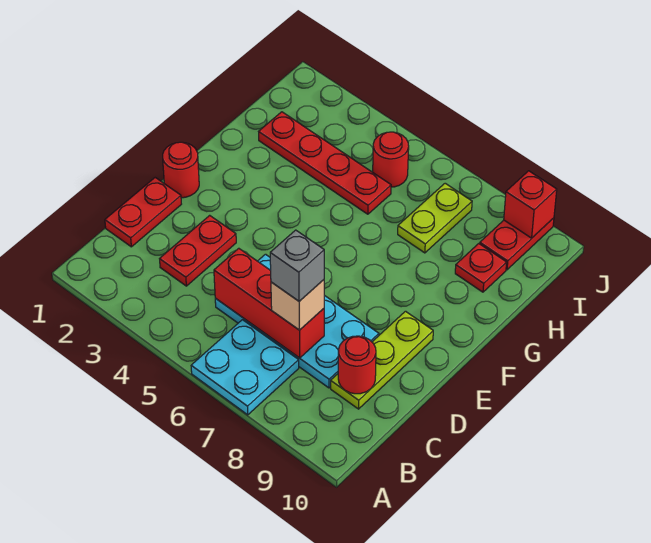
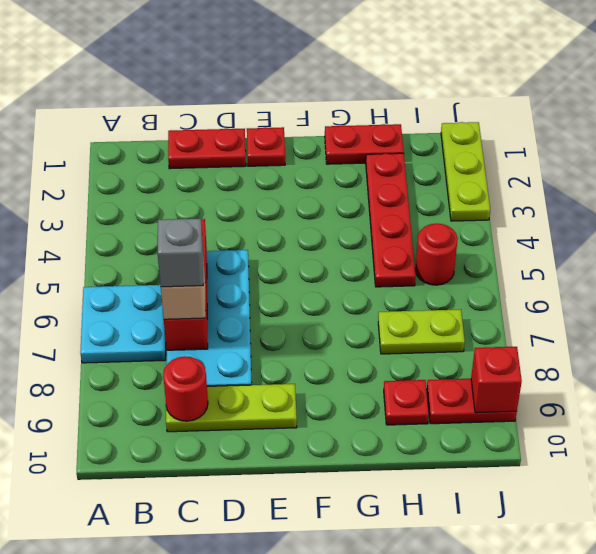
red plate C3:D3 level 1 -> red plate G1:H1 level 1
red round brick E1 level 1 -> red plate E1 level 1
none -> lime plate J1:J3 level 1

